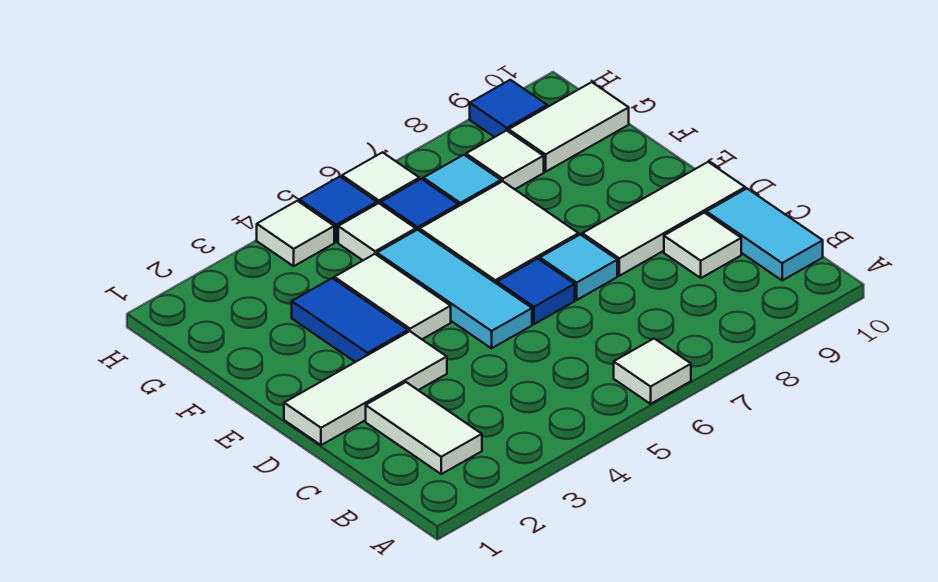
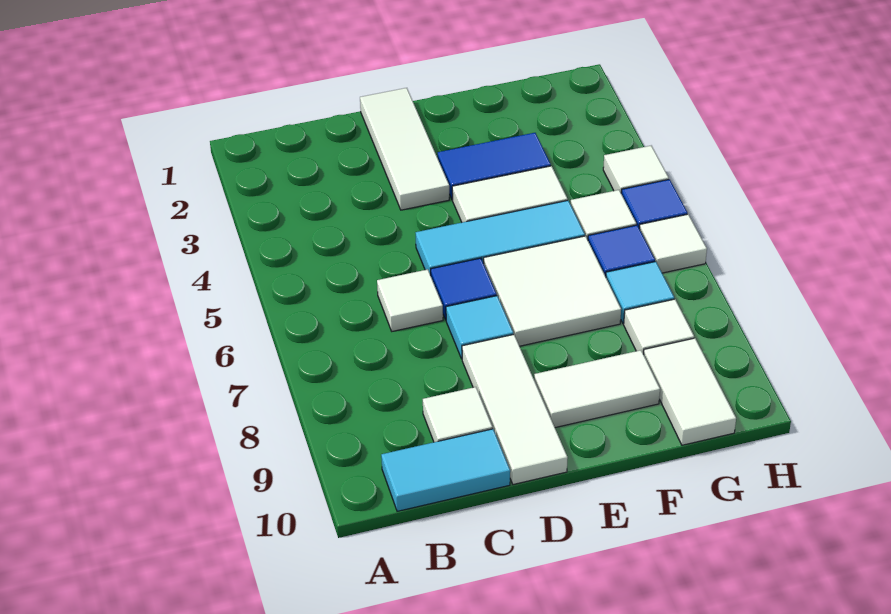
white tile A6 level 1 -> white tile C6 level 1
white tile B2:C2 level 1 -> white tile E9:F9 level 1
blue tile H9 level 1 -> none

